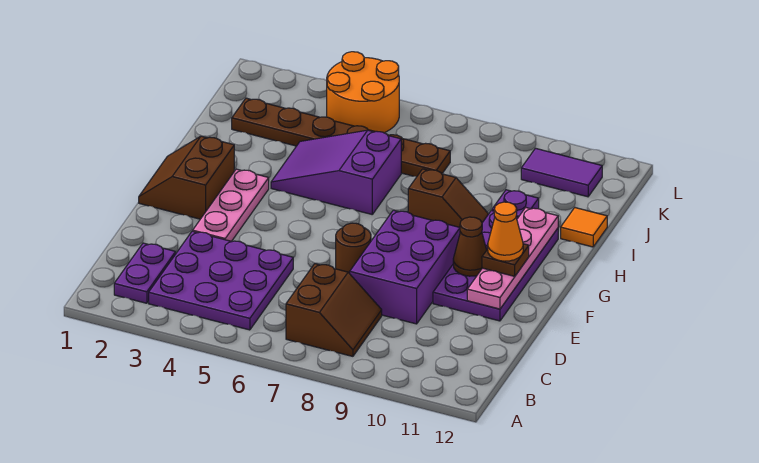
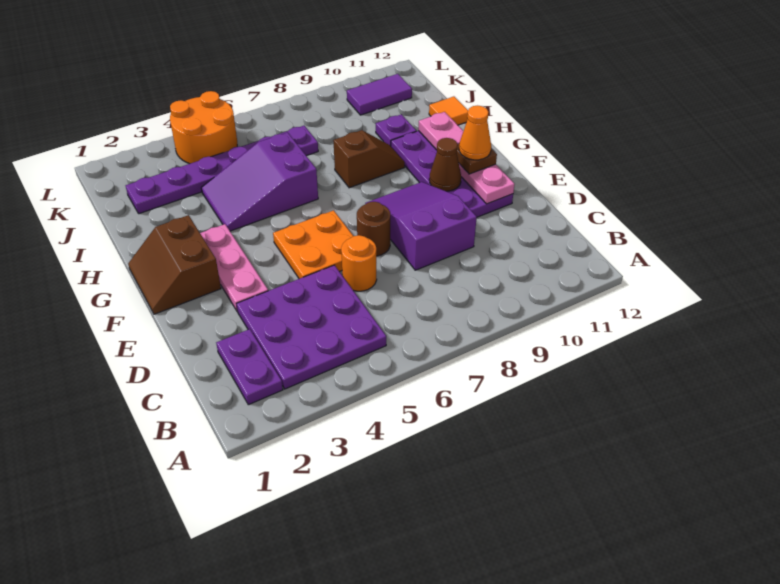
brown slope B7:C8 level 1 top 7 -> none
none -> orange round brick D6 level 1
purple brick D8:F9 level 1 -> purple slope D8:F9 level 1 top D
none -> orange plate E5:F6 level 1
brown plate J2:J7 level 1 -> purple plate J2:J7 level 1

